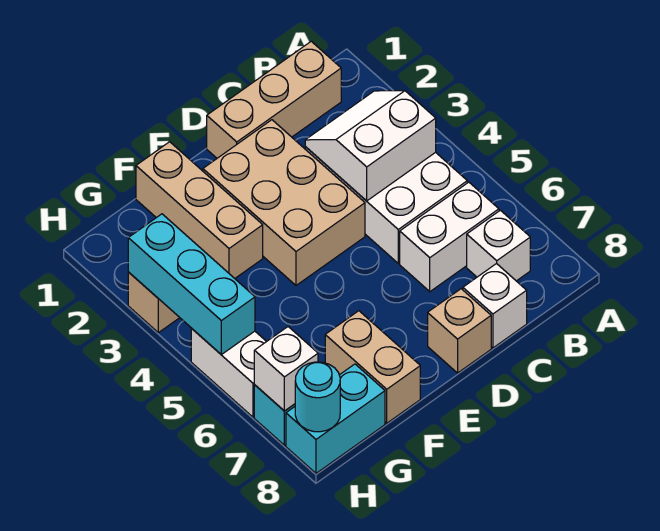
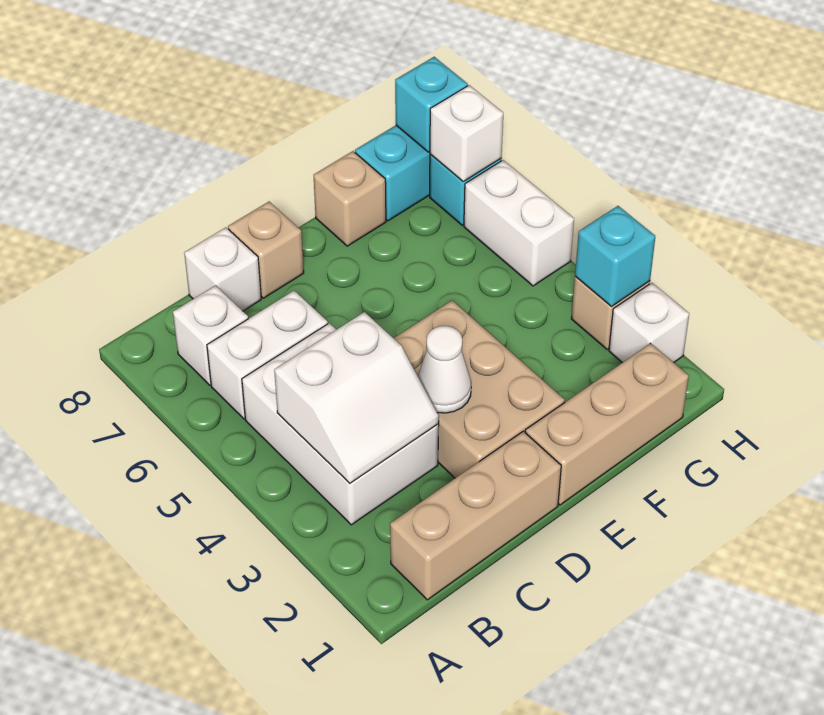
none -> white cone D3 level 2
tan brick F1:F3 level 1 -> tan brick E1:G1 level 1
tan brick F7:F8 level 1 -> tan brick F8 level 1
none -> white brick H2 level 1
cyan brick H3:H5 level 2 -> cyan brick H3 level 2
cyan round brick H8 level 2 -> cyan brick H8 level 2

